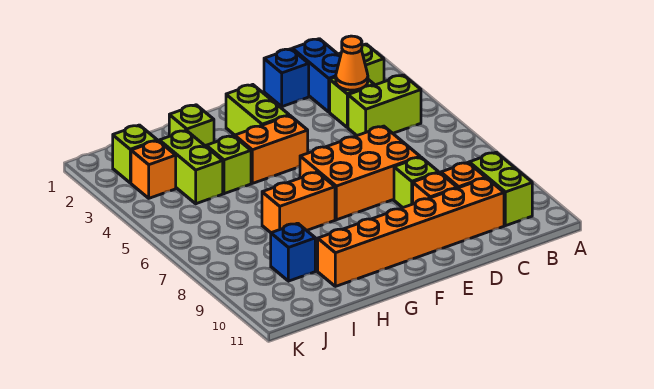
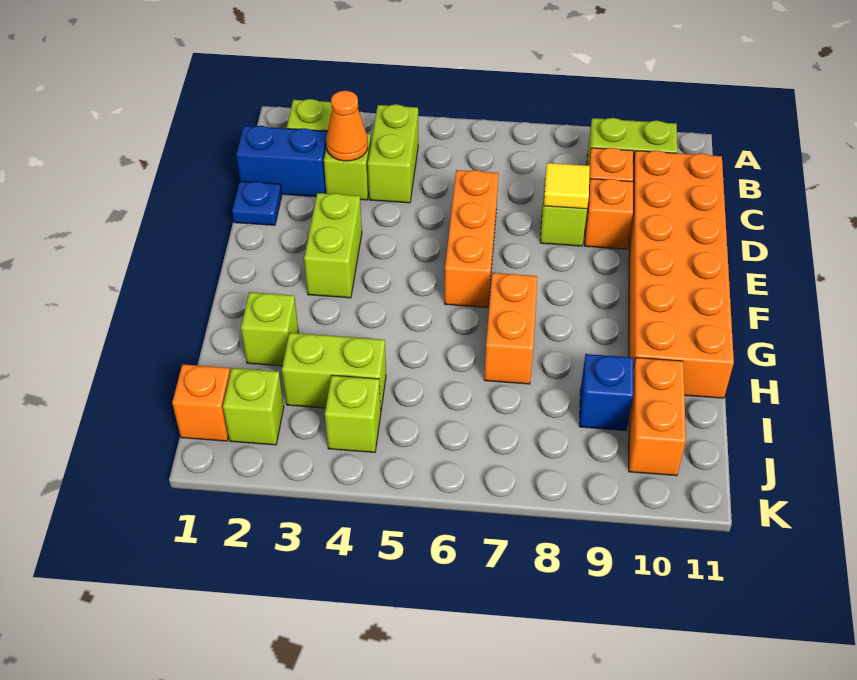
orange brick C10:H10 level 1 -> orange brick C10:H11 level 1
blue brick D1 level 1 -> blue plate D1 level 1
orange brick D6:F7 level 1 -> orange brick D6:F6 level 1
none -> yellow tile D8 level 2
lime brick F2:F3 level 1 -> lime brick E3:F3 level 1
orange brick F4:G4 level 1 -> orange brick I10:J10 level 1
lime brick H4 level 1 -> lime brick J4 level 1
orange brick J3 level 1 -> orange brick J1 level 1

